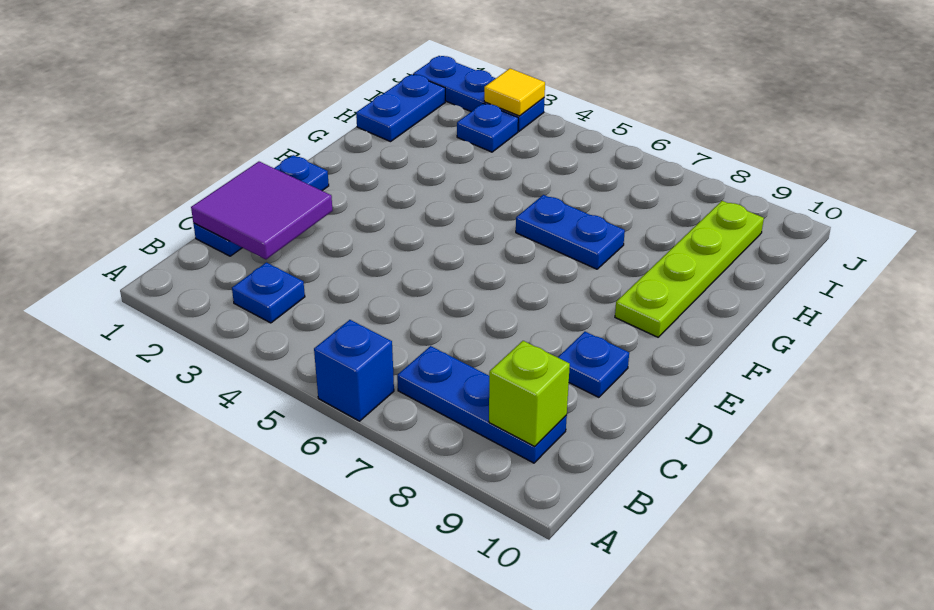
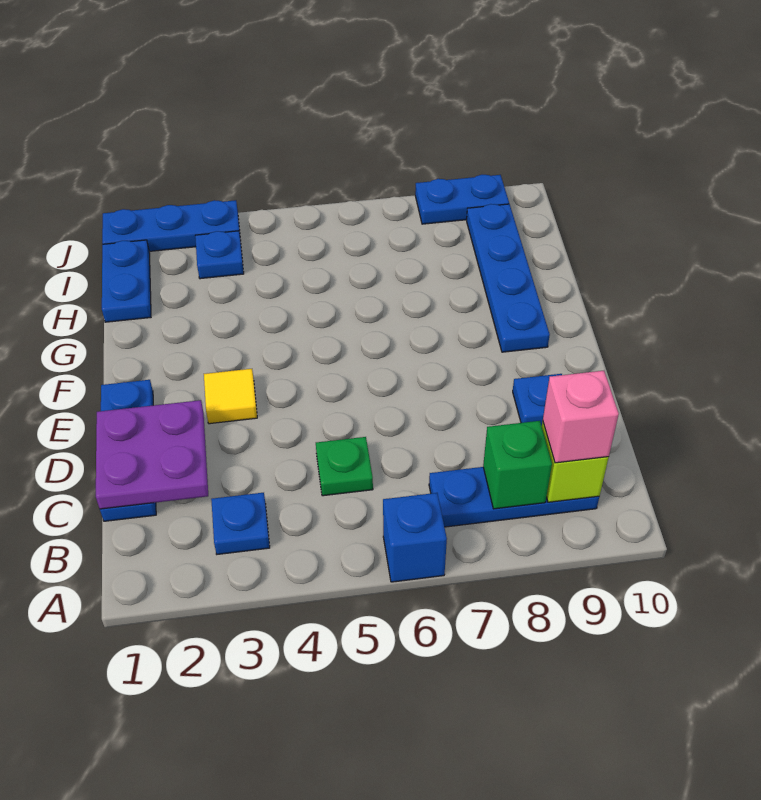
none -> green brick B8 level 2
none -> pink brick B9 level 3
purple tile C1:D2 level 2 -> purple plate C1:D2 level 2
none -> green plate C5 level 1
lime plate F9:I9 level 1 -> blue plate F9:I9 level 1
blue plate G6:G7 level 1 -> blue plate J8:J9 level 1
yellow tile J3 level 2 -> yellow tile E3 level 1

